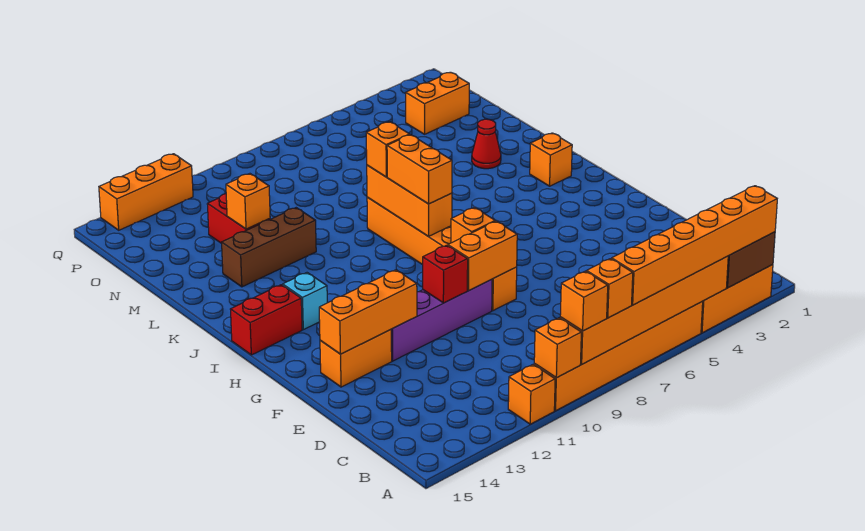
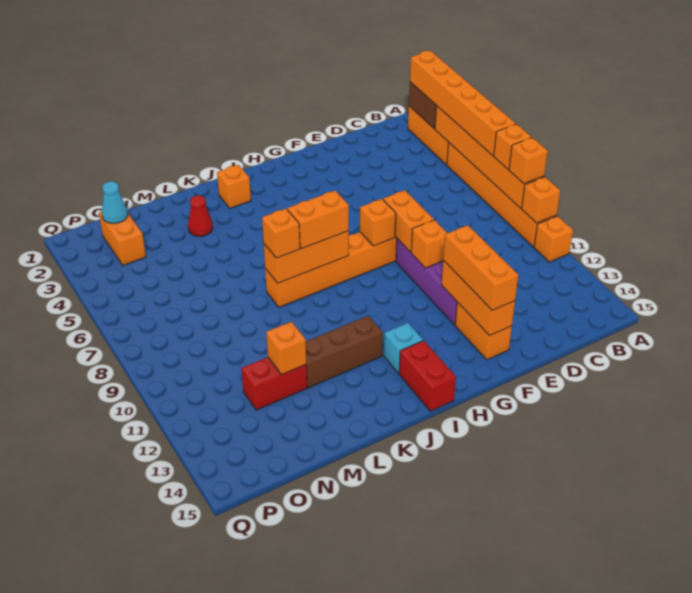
red brick F10 level 2 -> orange brick F10 level 2
brown brick L11:L13 level 1 -> brown brick J12:L12 level 1
none -> cyan cone O2 level 2
orange brick Q12:Q14 level 1 -> orange brick F12:F14 level 3

